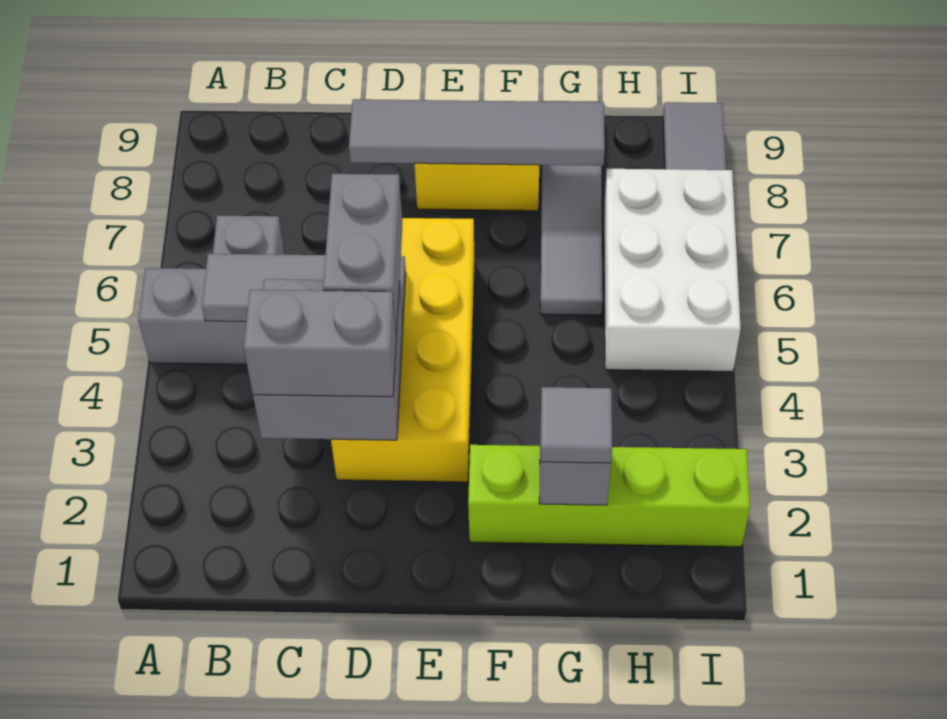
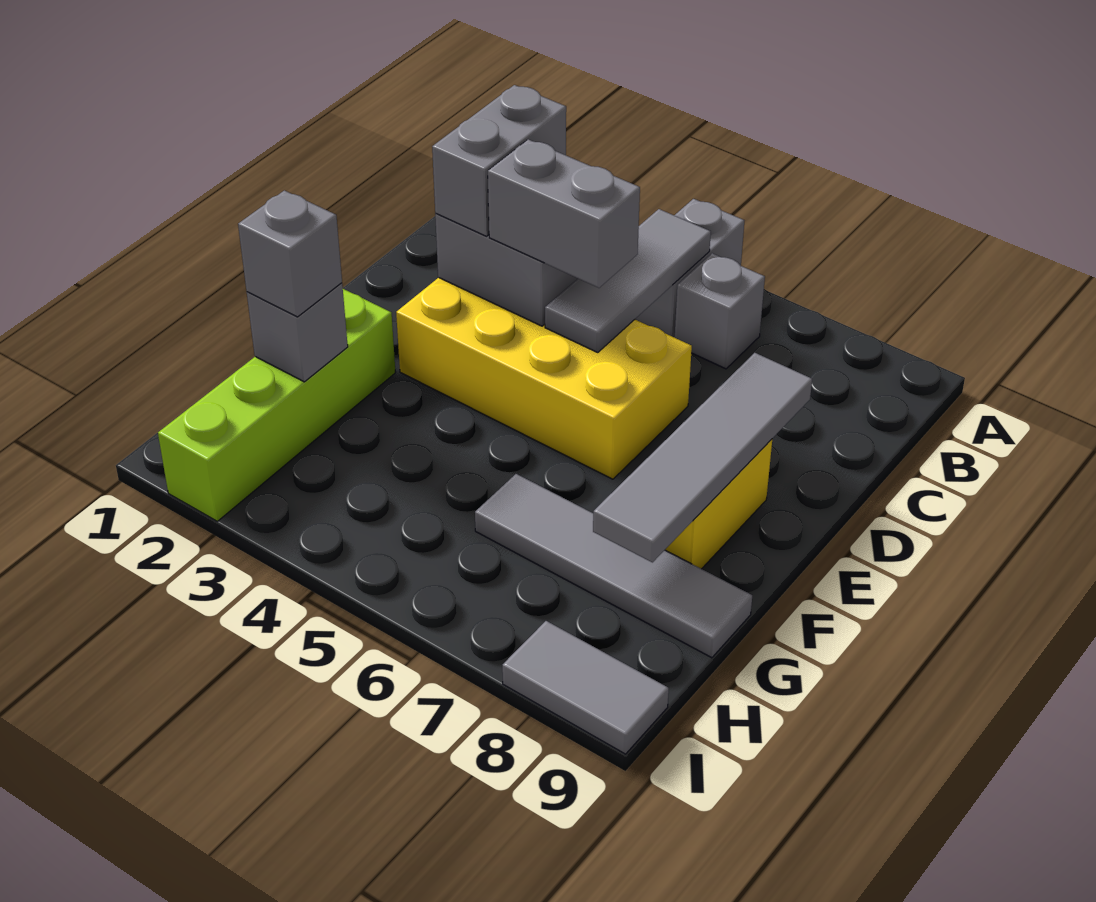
grey tile G2 level 3 -> grey brick G2 level 3
white brick H5:I7 level 1 -> none

